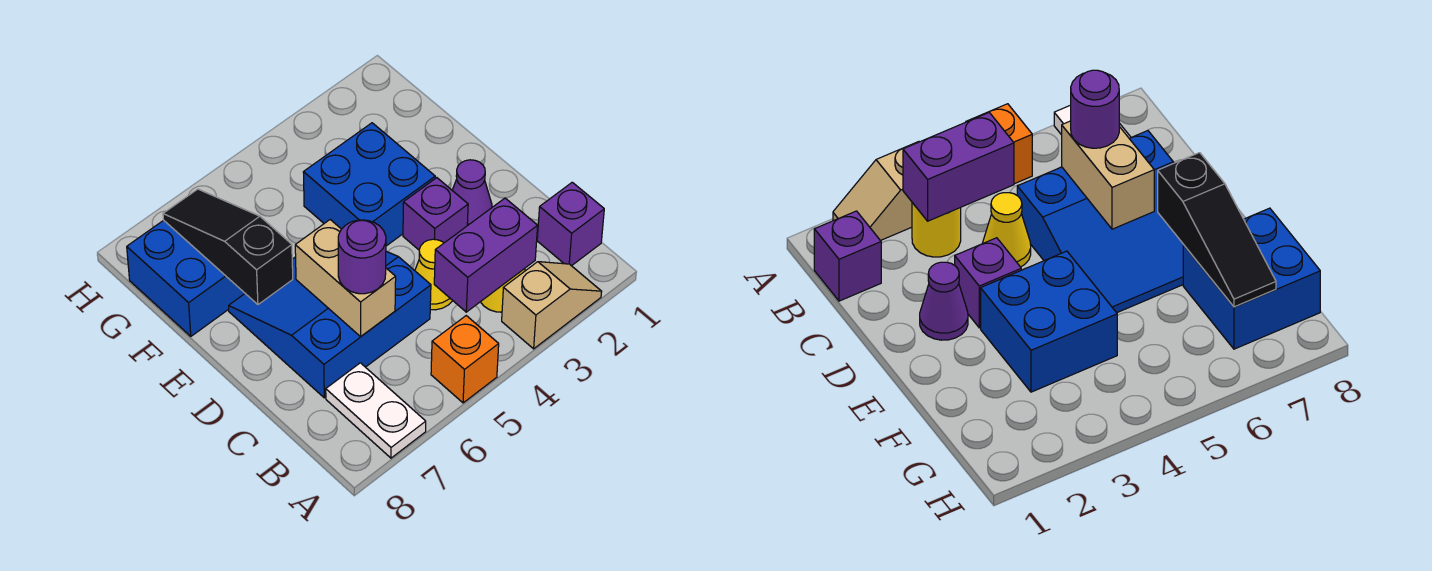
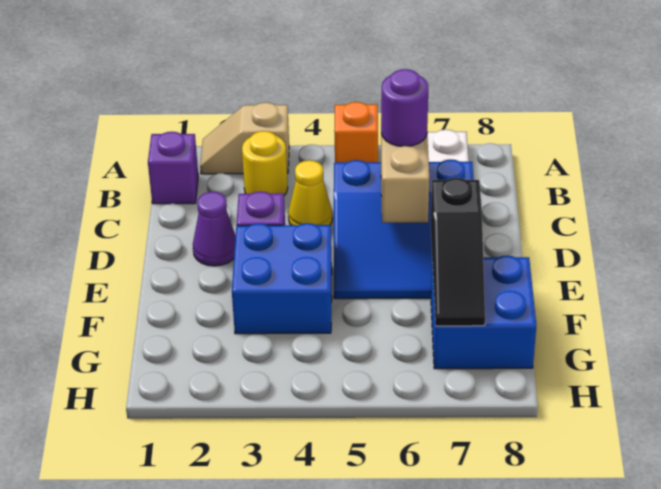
purple brick B3:B4 level 2 -> none

